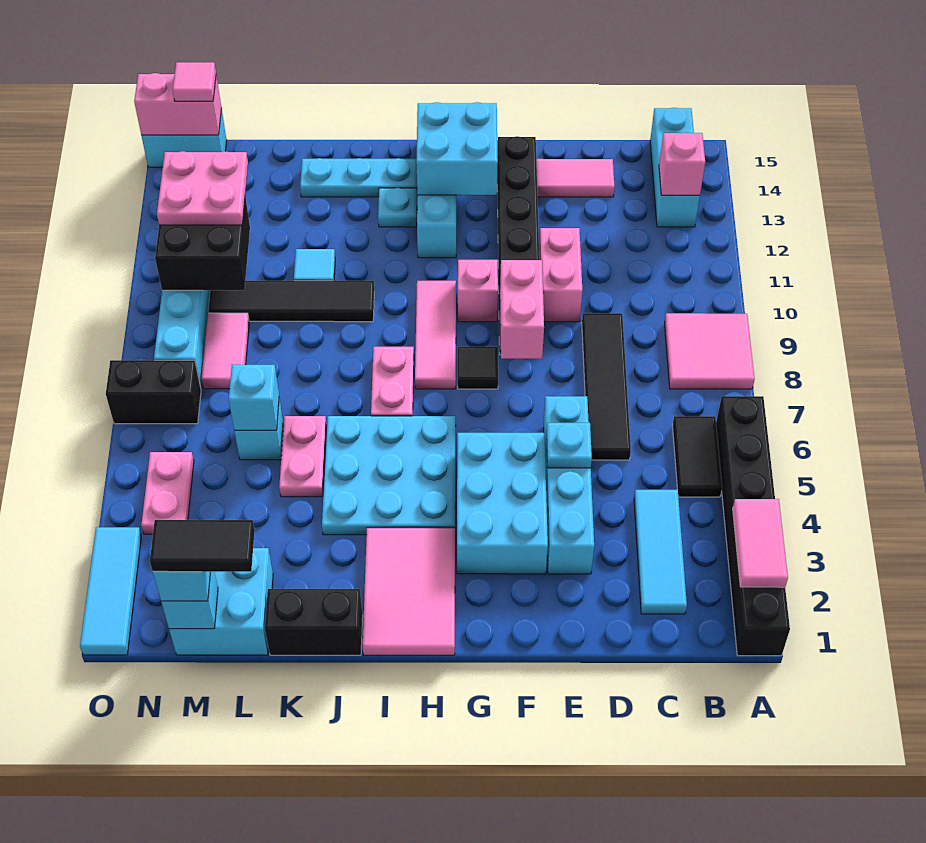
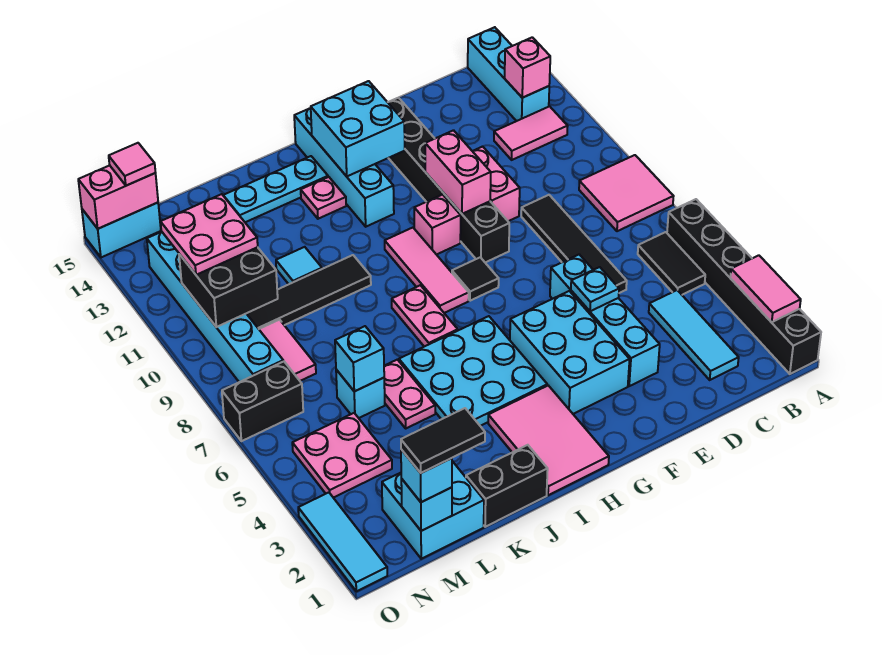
pink tile D14:E14 level 1 -> pink tile B12:C12 level 1
pink brick F8:F9 level 2 -> pink brick F10:F11 level 2
cyan plate I13 level 1 -> pink plate I13 level 1
pink plate N4:N5 level 1 -> pink plate M4:N5 level 1

